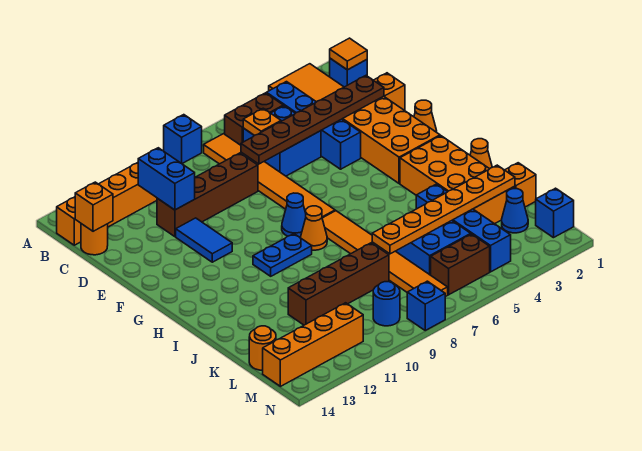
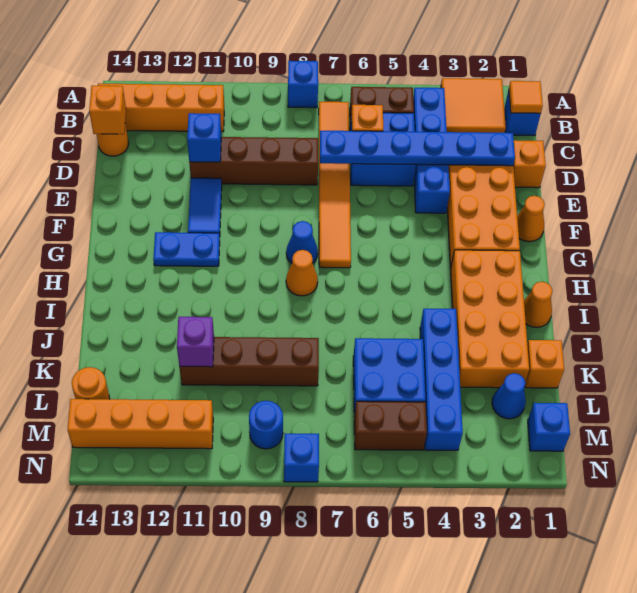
blue brick C11:D11 level 2 -> blue brick D11 level 2
brown plate D2:D7 level 2 -> blue plate D2:D7 level 2
orange tile H7:M7 level 1 -> none
blue plate H9:H10 level 1 -> blue plate G11:G12 level 1
orange plate K2:K7 level 2 -> none
none -> purple brick K11 level 2

